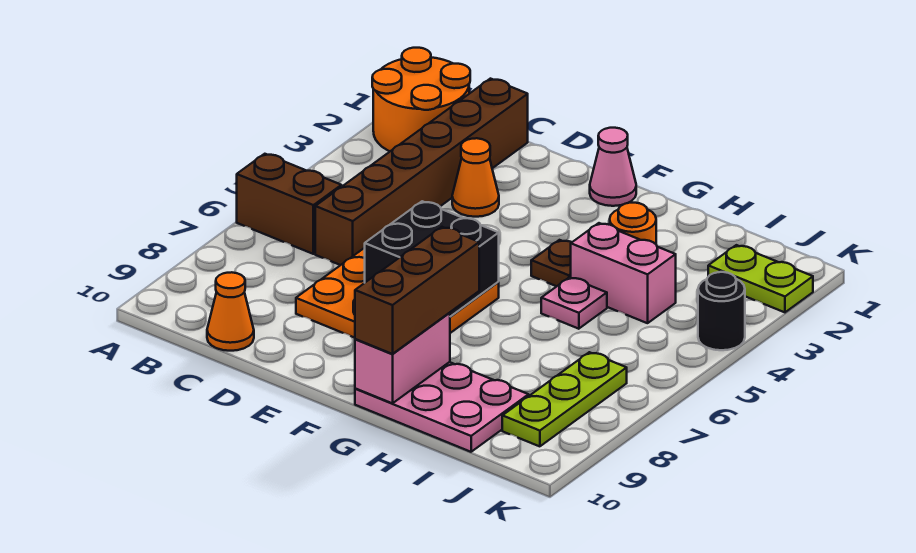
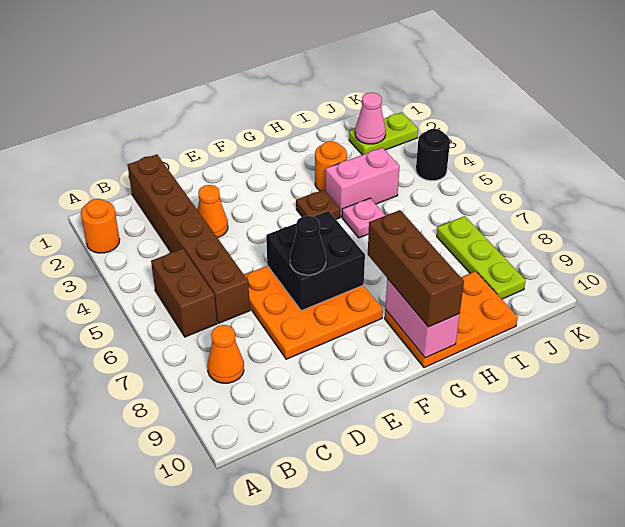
orange round brick A1:B2 level 1 -> orange round brick A2 level 1
brown brick A6:B6 level 1 -> brown brick B5:B6 level 1
orange cone C10 level 1 -> orange cone B8 level 1
none -> black cone E7 level 3
pink cone F1 level 1 -> pink cone J2 level 2
pink plate G9:I10 level 1 -> orange plate G9:I10 level 1

